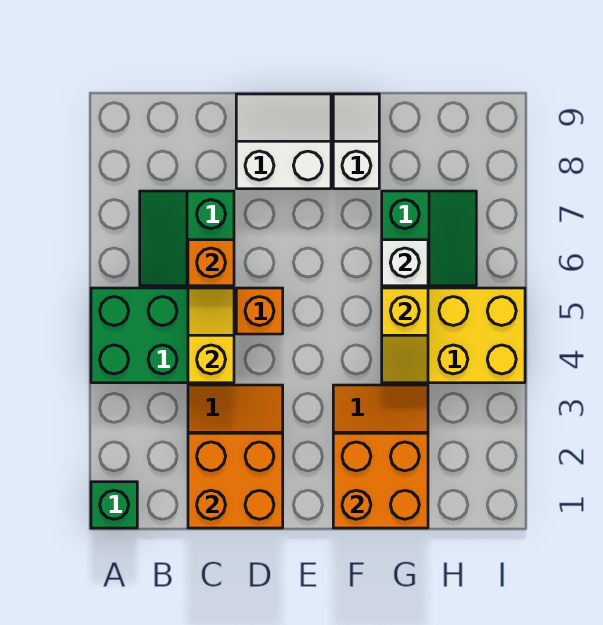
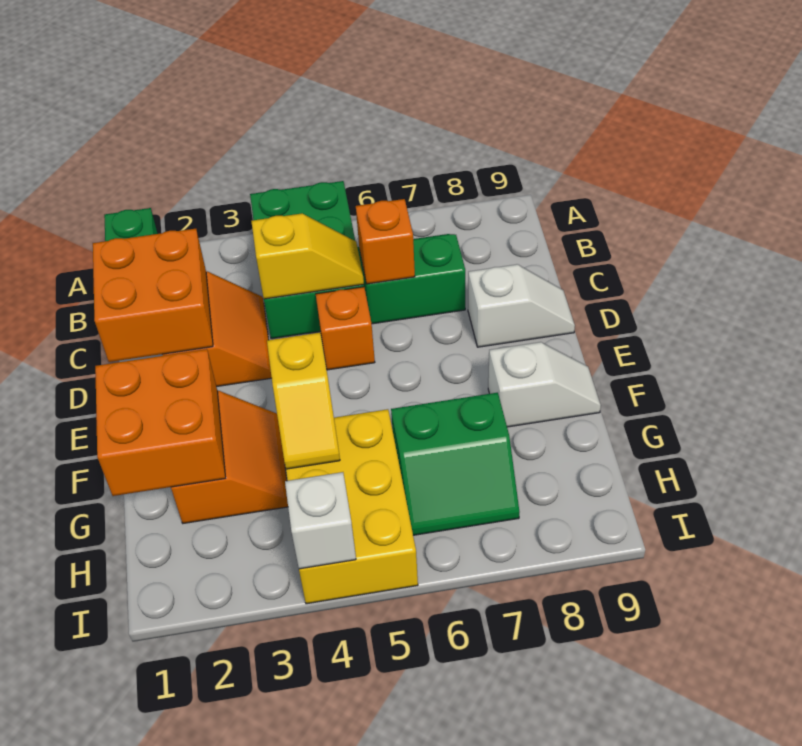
white slope D8:E9 level 1 top 8 -> white slope D8:D9 level 1 top 8
yellow slope G4:G5 level 2 top 5 -> yellow slope F4:G4 level 2 top F
white brick G6 level 2 -> white brick I4 level 2

